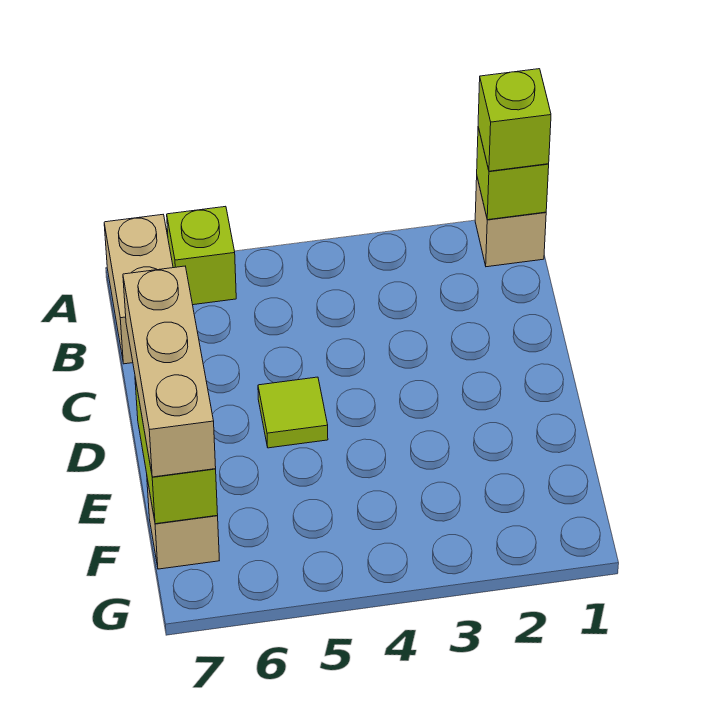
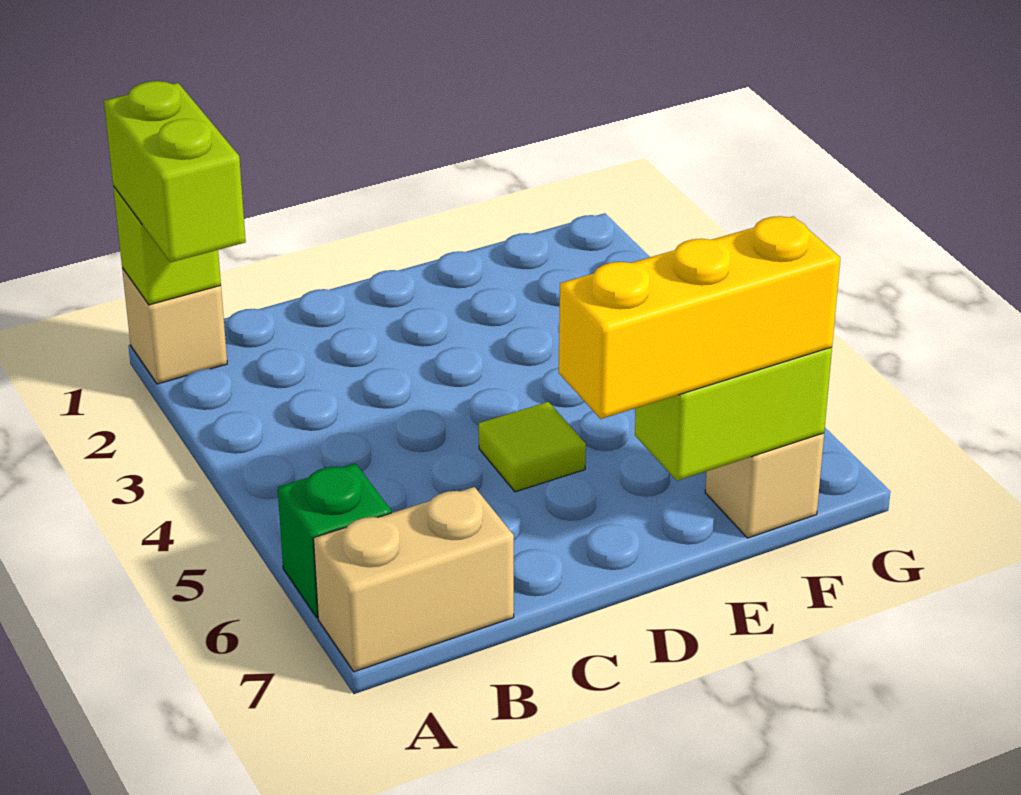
lime brick A1 level 3 -> lime brick A1:A2 level 3
lime brick A6 level 1 -> green brick A6 level 1
tan brick D7:F7 level 3 -> yellow brick D7:F7 level 3

